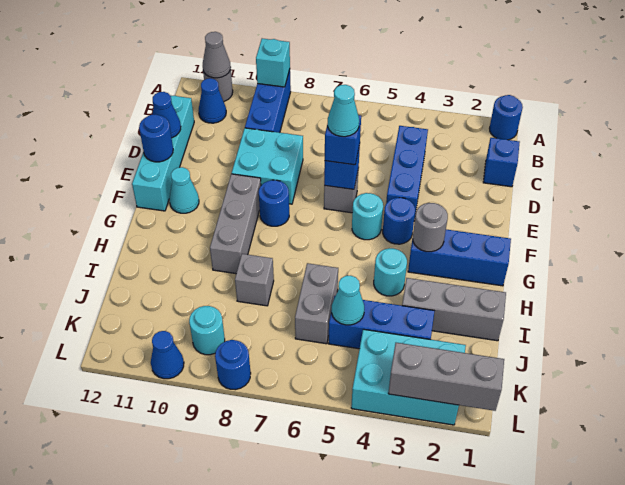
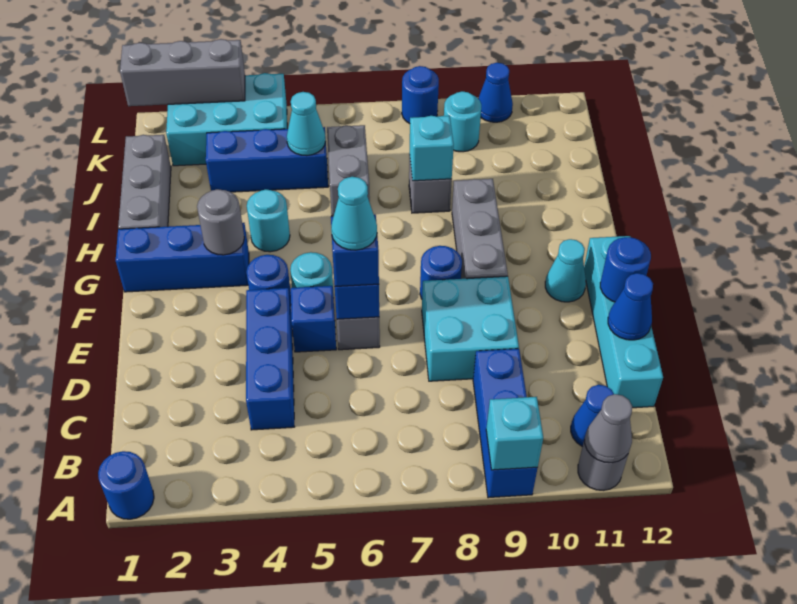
blue brick C1 level 1 -> blue brick E5 level 1
grey brick I1:I3 level 1 -> grey brick H1:J1 level 1
none -> cyan brick I8 level 2

